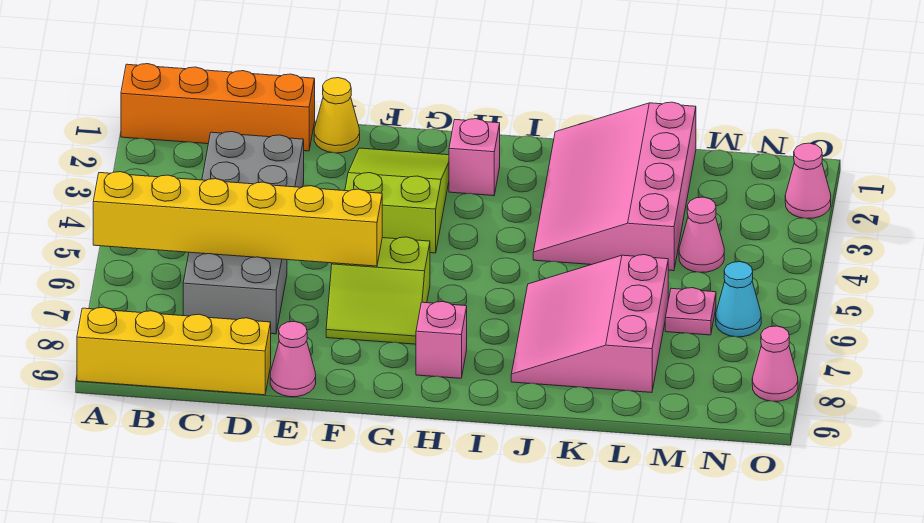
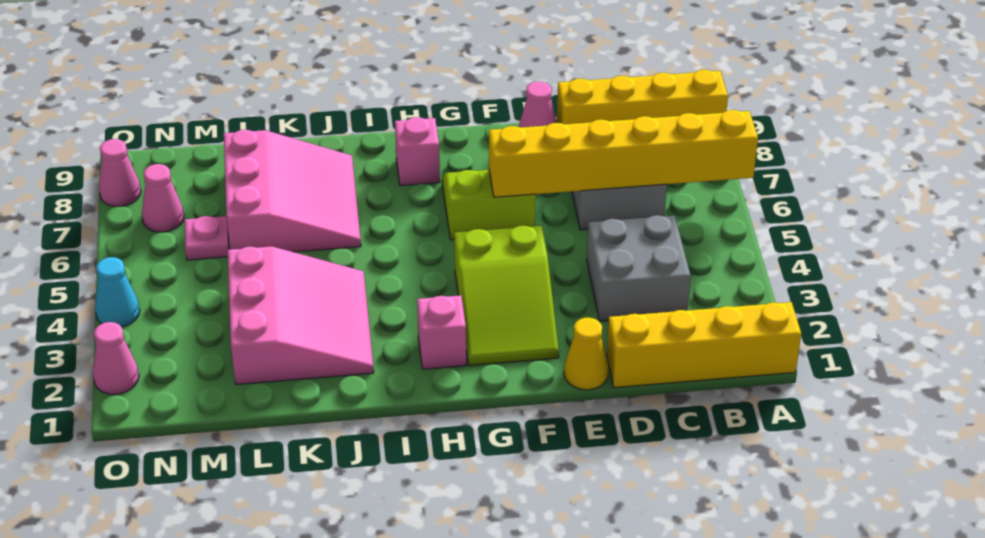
orange brick A1:D1 level 1 -> yellow brick A1:D1 level 1
pink slope J1:L4 level 1 top L -> pink slope J2:L4 level 1 top L
pink cone M4 level 1 -> pink cone N7 level 1
cyan cone N6 level 1 -> cyan cone O4 level 1

